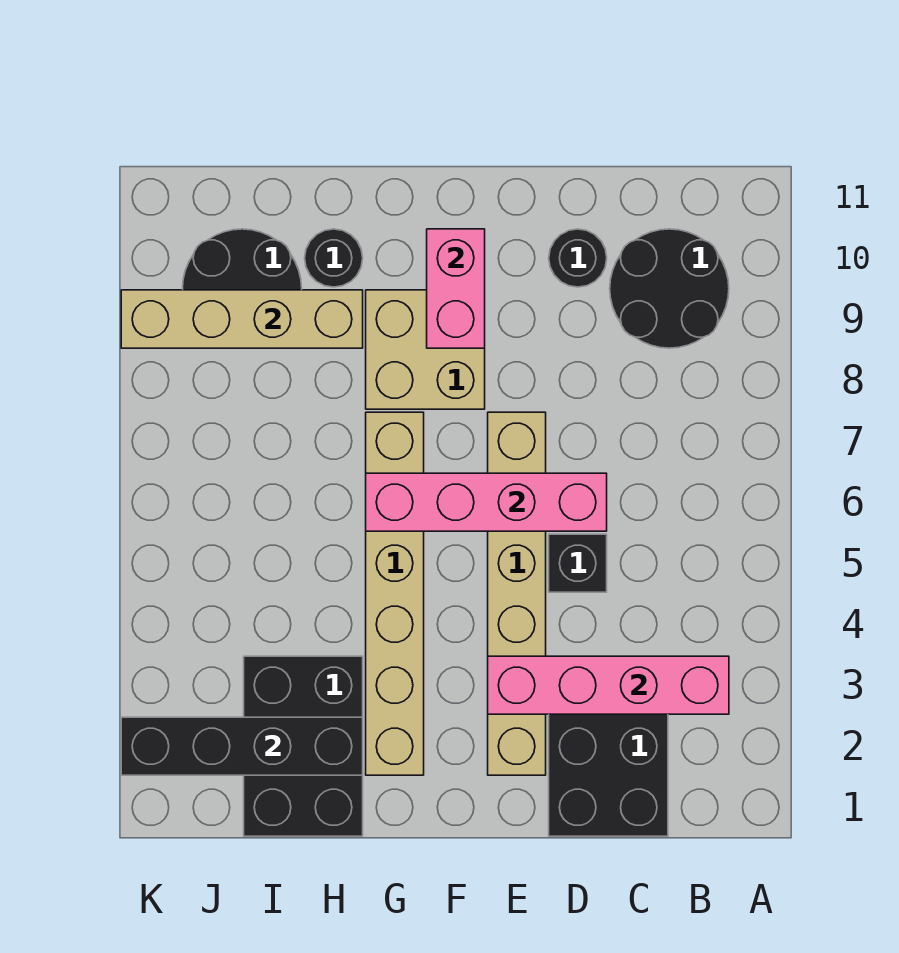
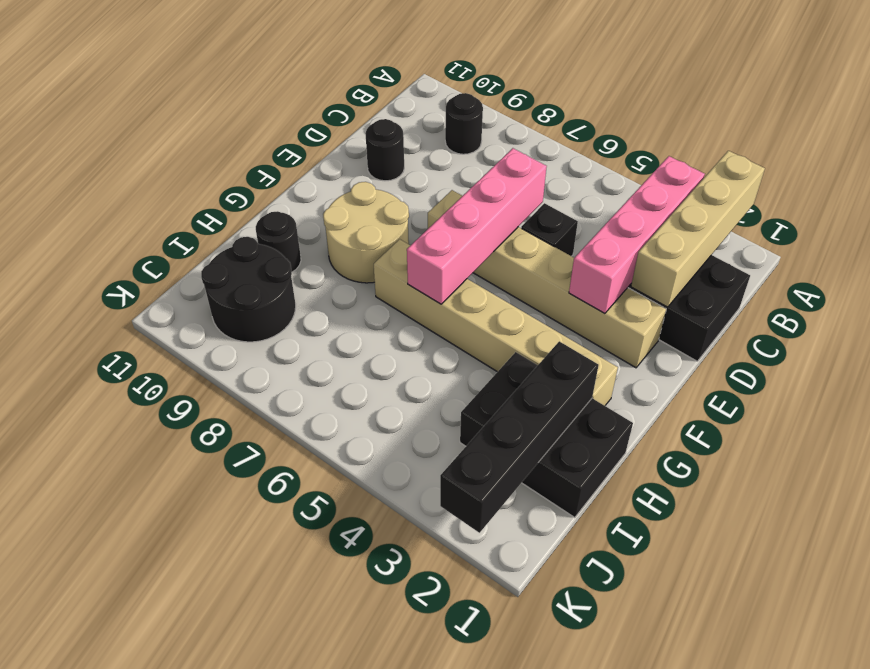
black round brick B9:C10 level 1 -> black round brick B9 level 1
tan brick F8:G9 level 1 -> tan round brick F8:G9 level 1
pink brick F9:F10 level 2 -> none
tan brick H9:K9 level 2 -> tan brick A2:D2 level 2

